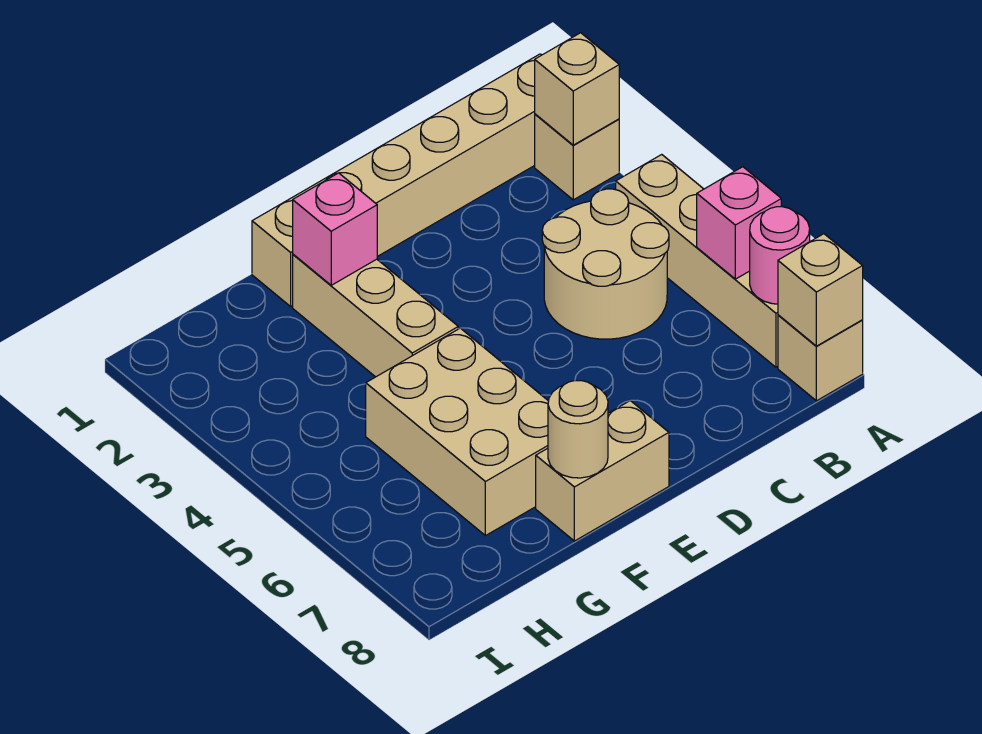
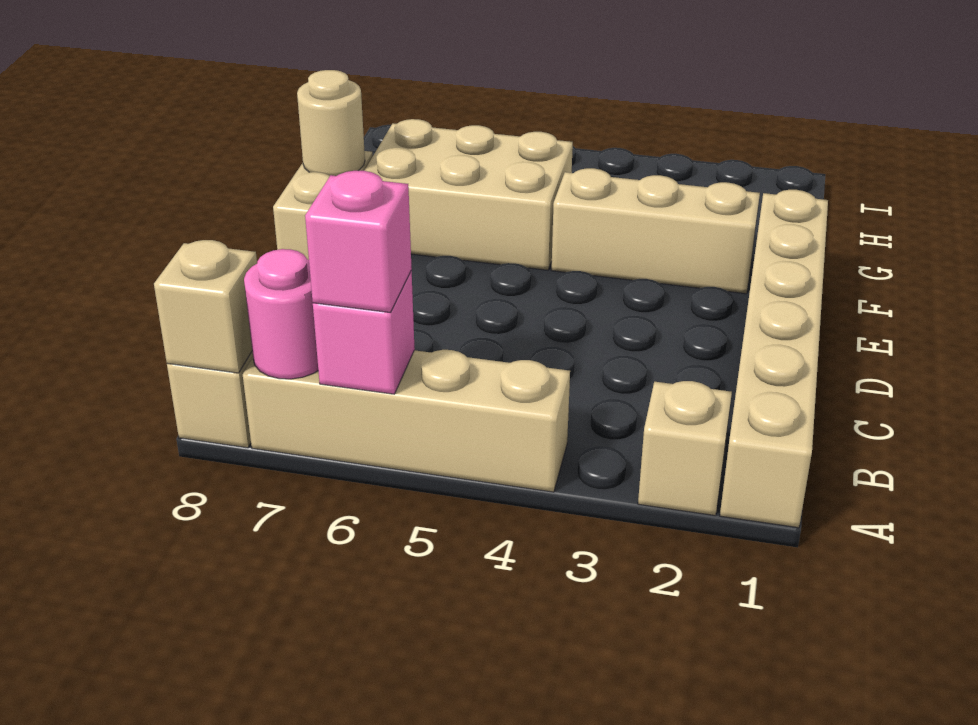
tan brick A2 level 2 -> none
tan round brick B4:C5 level 1 -> none
pink brick F2 level 2 -> pink brick A6 level 3

